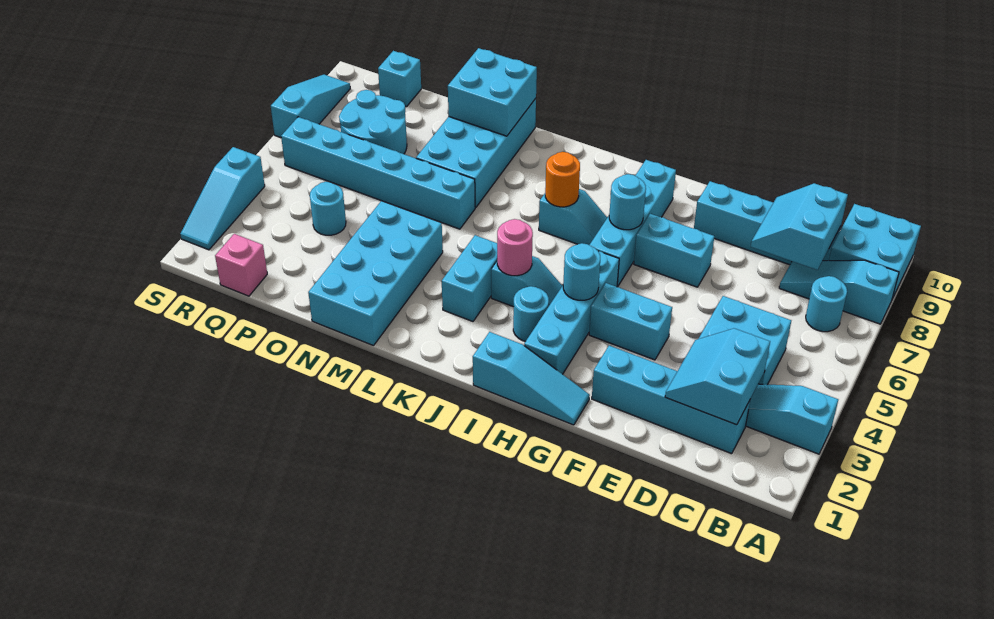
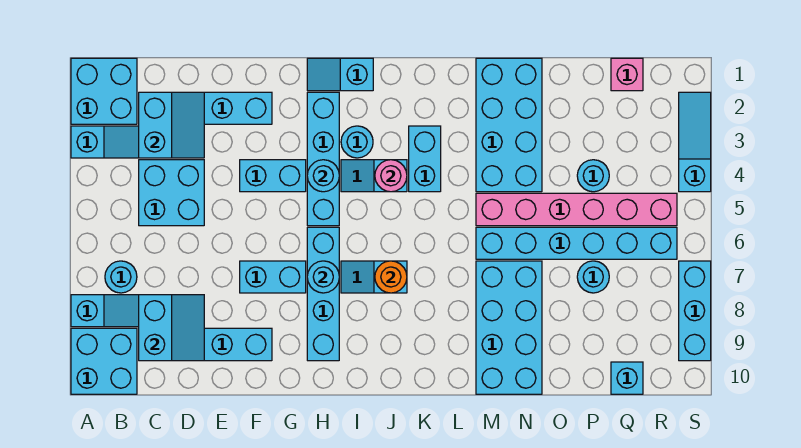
cyan slope G1:I1 level 1 top I -> cyan slope H1:I1 level 1 top I
none -> pink brick M5:R5 level 1
cyan brick M9:N10 level 2 -> cyan brick A1:B2 level 1
cyan round brick P7:Q8 level 1 -> cyan round brick P7 level 1
cyan slope S7:S9 level 1 top 7 -> cyan brick S7:S9 level 1

